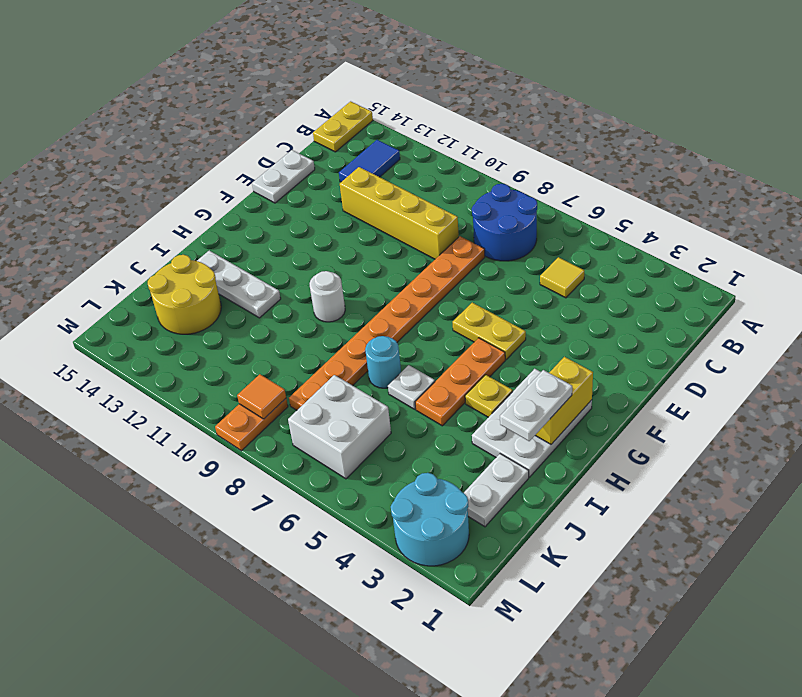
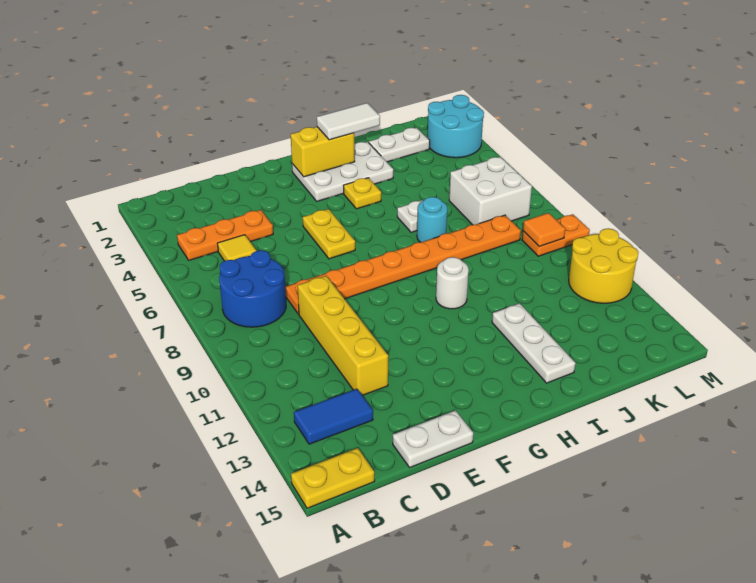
orange plate G5:I5 level 1 -> orange plate B4:D4 level 1
white plate H2:I2 level 3 -> white tile H2:I2 level 3
yellow round brick J13:K14 level 1 -> yellow round brick L11:M12 level 1

